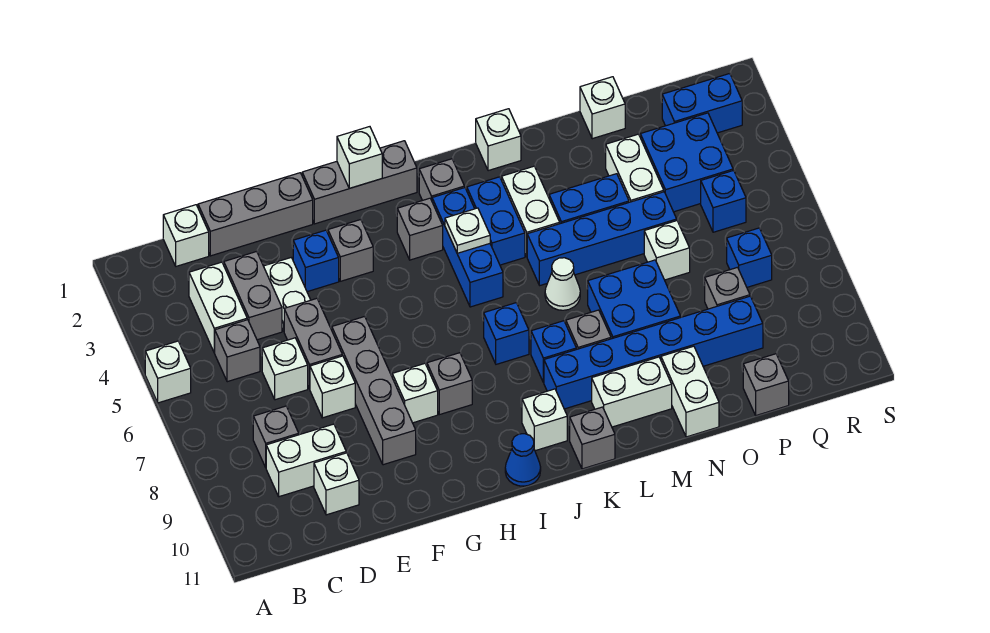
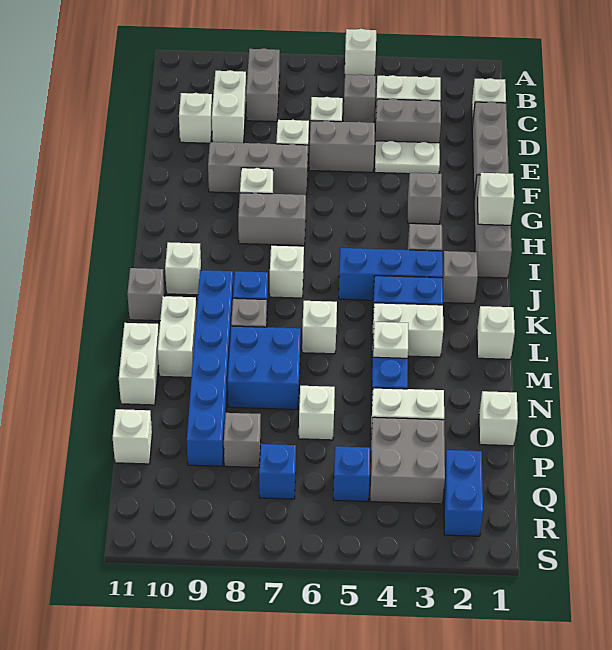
grey brick C8 level 1 -> grey brick B8:C8 level 1
blue brick F3 level 1 -> none
grey brick F6:F9 level 1 -> grey brick F7:F9 level 1
grey brick H8 level 1 -> grey brick H7:H8 level 1
blue cone I11 level 1 -> none
white plate J4 level 2 -> white plate M4 level 2
blue brick J7 level 1 -> white brick J7 level 1
blue brick L5:O5 level 1 -> none
white cone L6 level 1 -> white brick L6 level 1
white brick N10:N11 level 1 -> white brick M11:N11 level 1
blue brick P3:Q4 level 1 -> grey brick P3:Q4 level 1
grey brick P11 level 1 -> white brick P11 level 1

